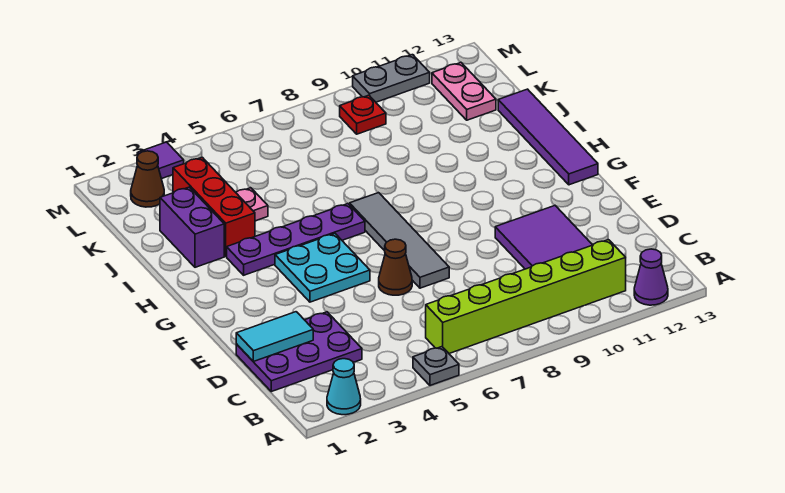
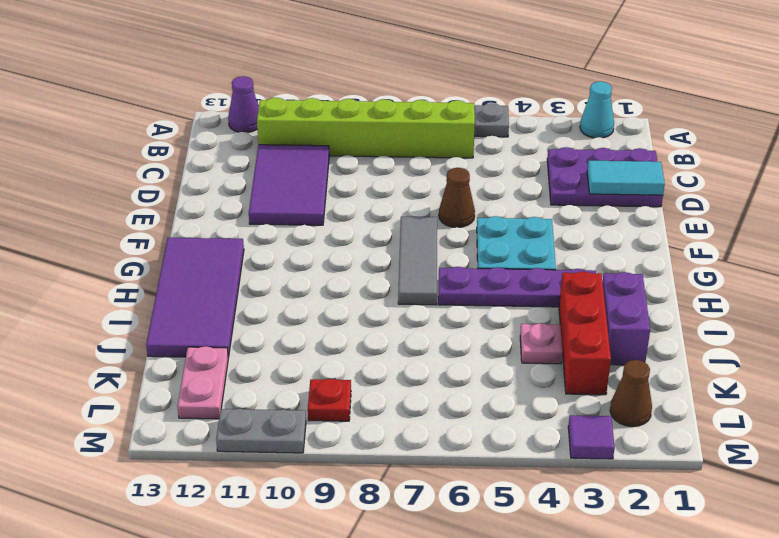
grey tile E7:H7 level 1 -> grey tile F7:H7 level 1
purple tile G13:J13 level 1 -> purple tile G12:J13 level 1

